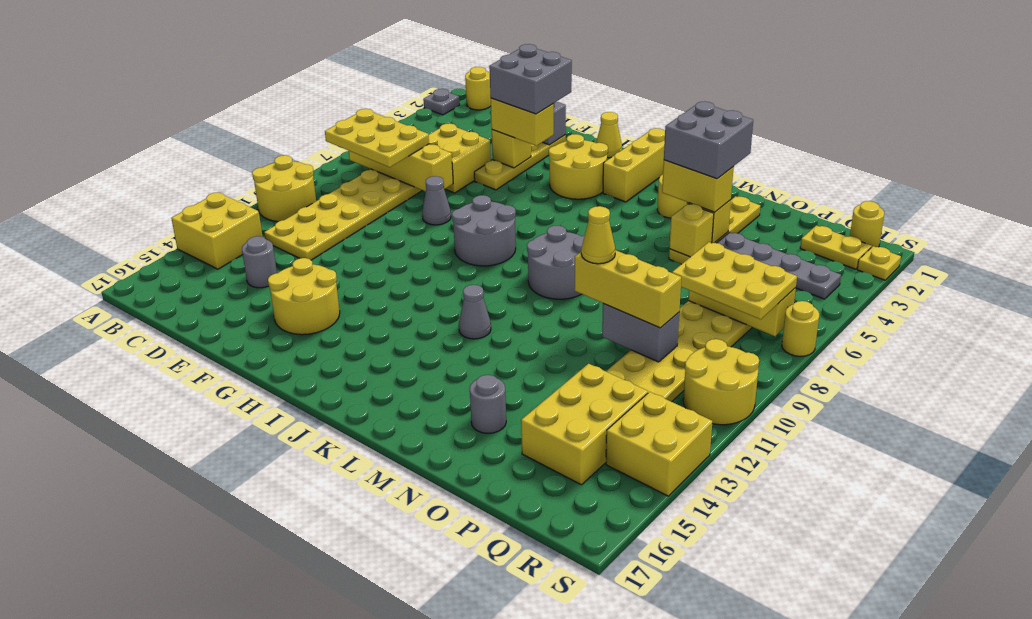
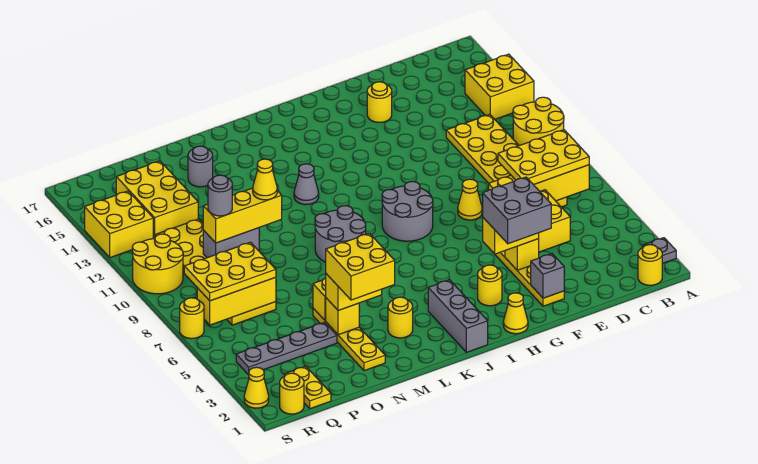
grey round brick D14 level 1 -> grey round brick P10 level 4
grey cone F8 level 1 -> yellow cone F8 level 1
yellow round brick F14:G15 level 1 -> yellow round brick F15 level 1
yellow round brick H3:I4 level 1 -> yellow round brick H3 level 1
yellow brick J1:J3 level 1 -> grey brick J1:J3 level 1
grey brick M3:N4 level 4 -> yellow brick M3:N4 level 4
yellow plate Q2:R2 level 1 -> yellow plate Q1:Q2 level 1
yellow plate S2 level 1 -> yellow cone S2 level 1

